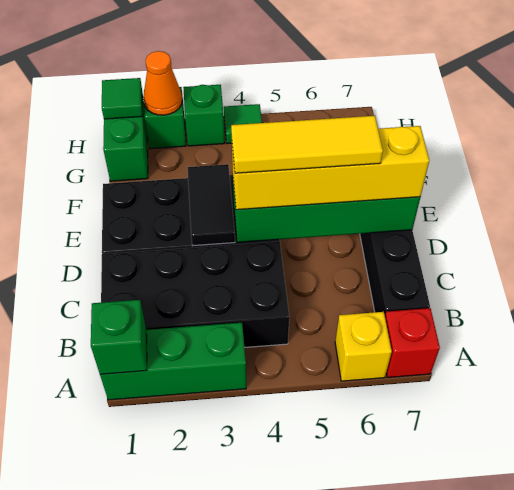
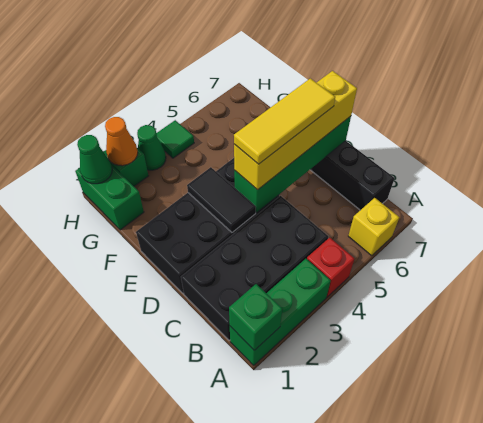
red brick A7 level 1 -> red brick A4 level 1
green tile H1 level 2 -> green cone H1 level 2
green brick H3 level 1 -> green cone H3 level 1

